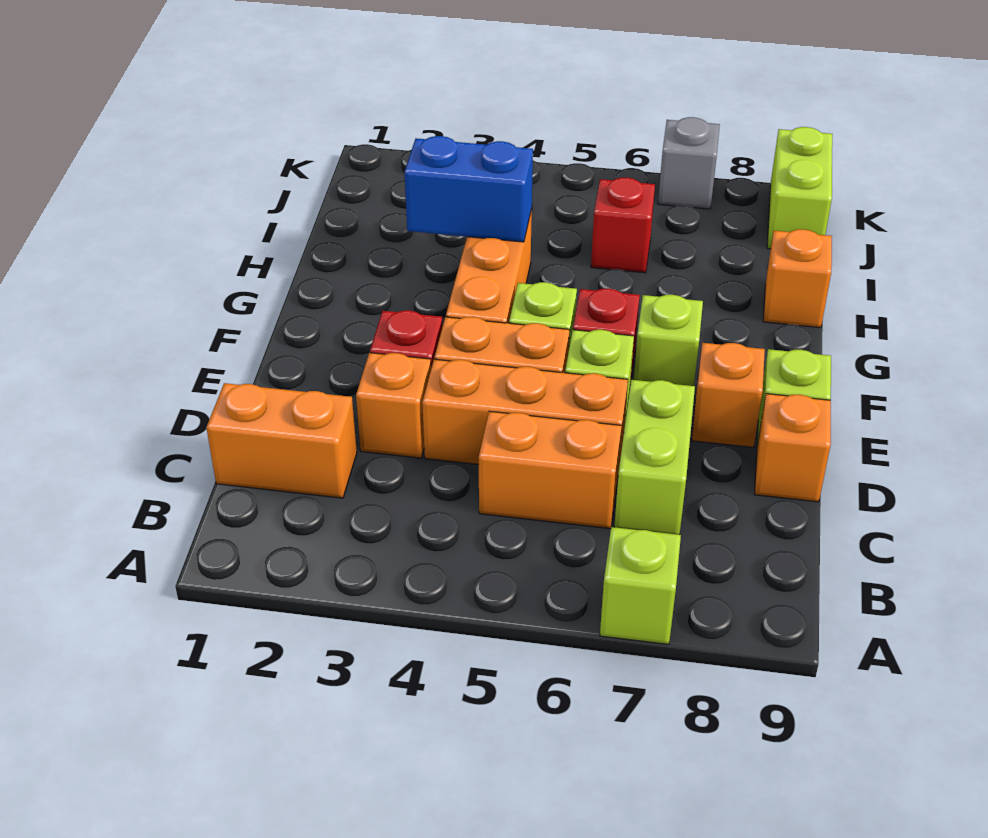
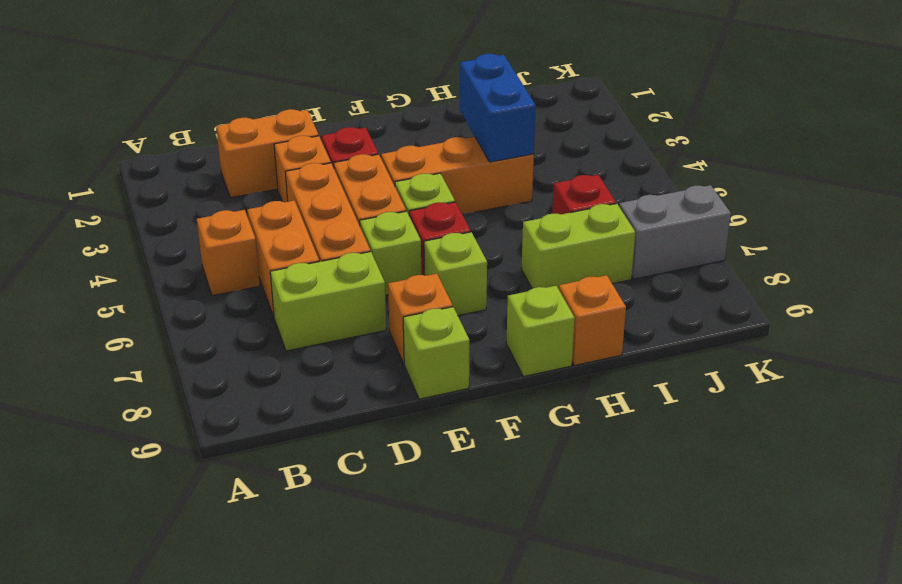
lime brick A7 level 1 -> lime brick G9 level 1
orange brick C1:C2 level 1 -> orange brick C2:D2 level 1
orange brick D9 level 1 -> orange brick B5 level 1
lime brick J9:K9 level 1 -> lime brick H7:I7 level 1
grey brick K7 level 1 -> grey brick J7:K7 level 1

